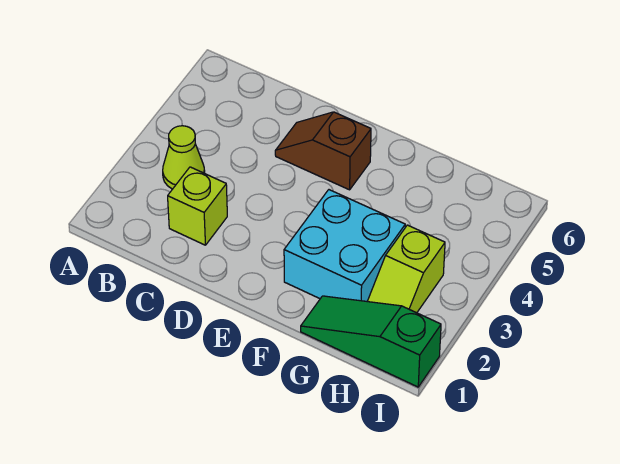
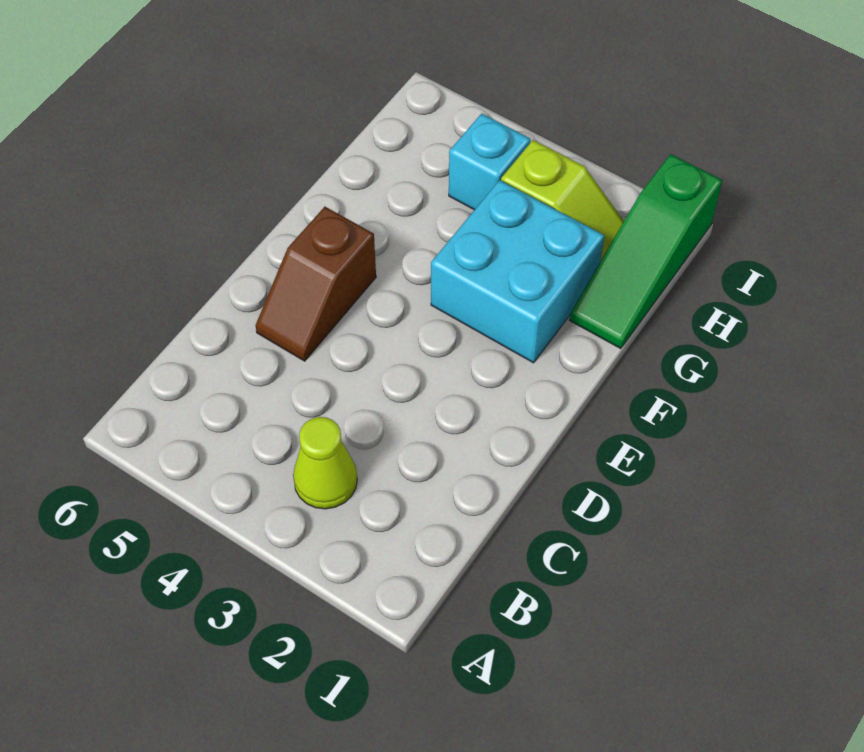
lime brick C2 level 1 -> none
none -> cyan brick H4 level 1

